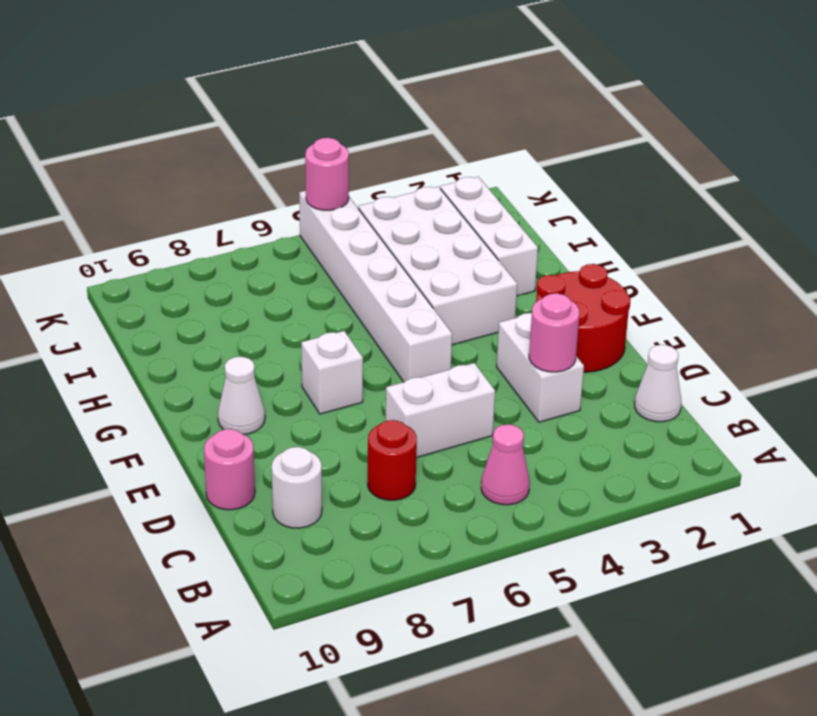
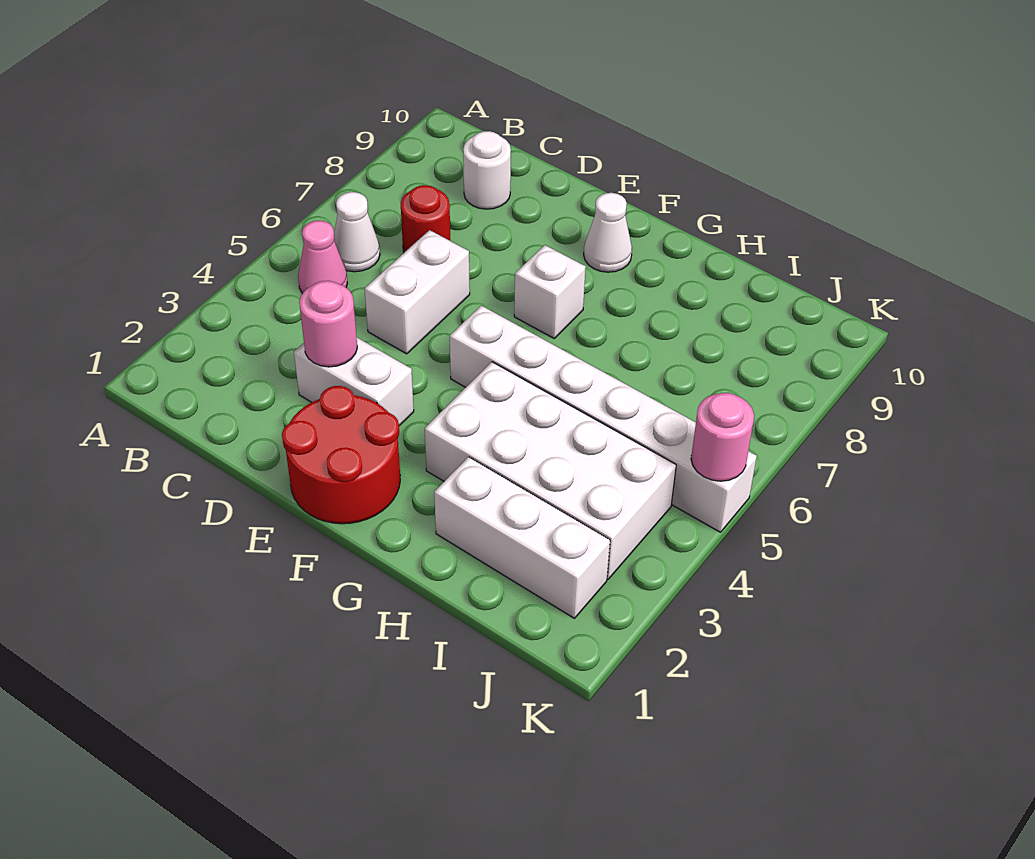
white cone C1 level 1 -> white cone B6 level 1
pink round brick D10 level 1 -> none

